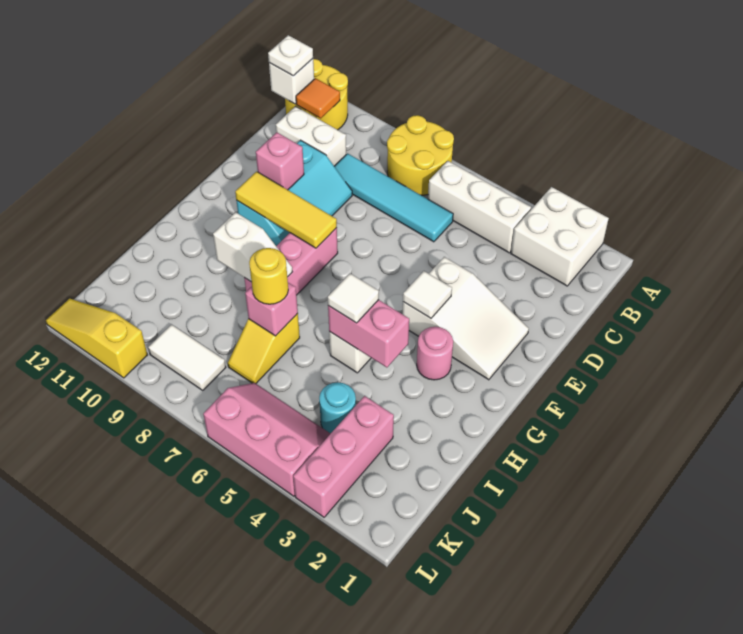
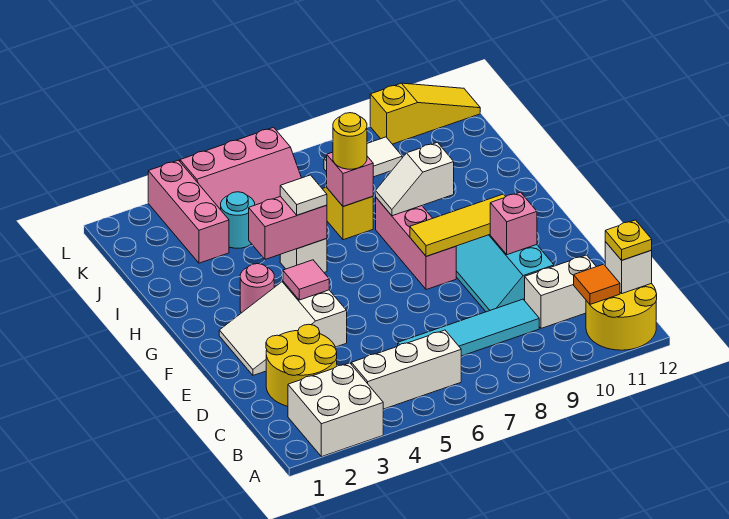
yellow round brick A7:B8 level 1 -> yellow round brick C2:D3 level 1
white plate B12 level 3 -> yellow plate B12 level 3
white tile F4 level 2 -> pink tile F4 level 2

